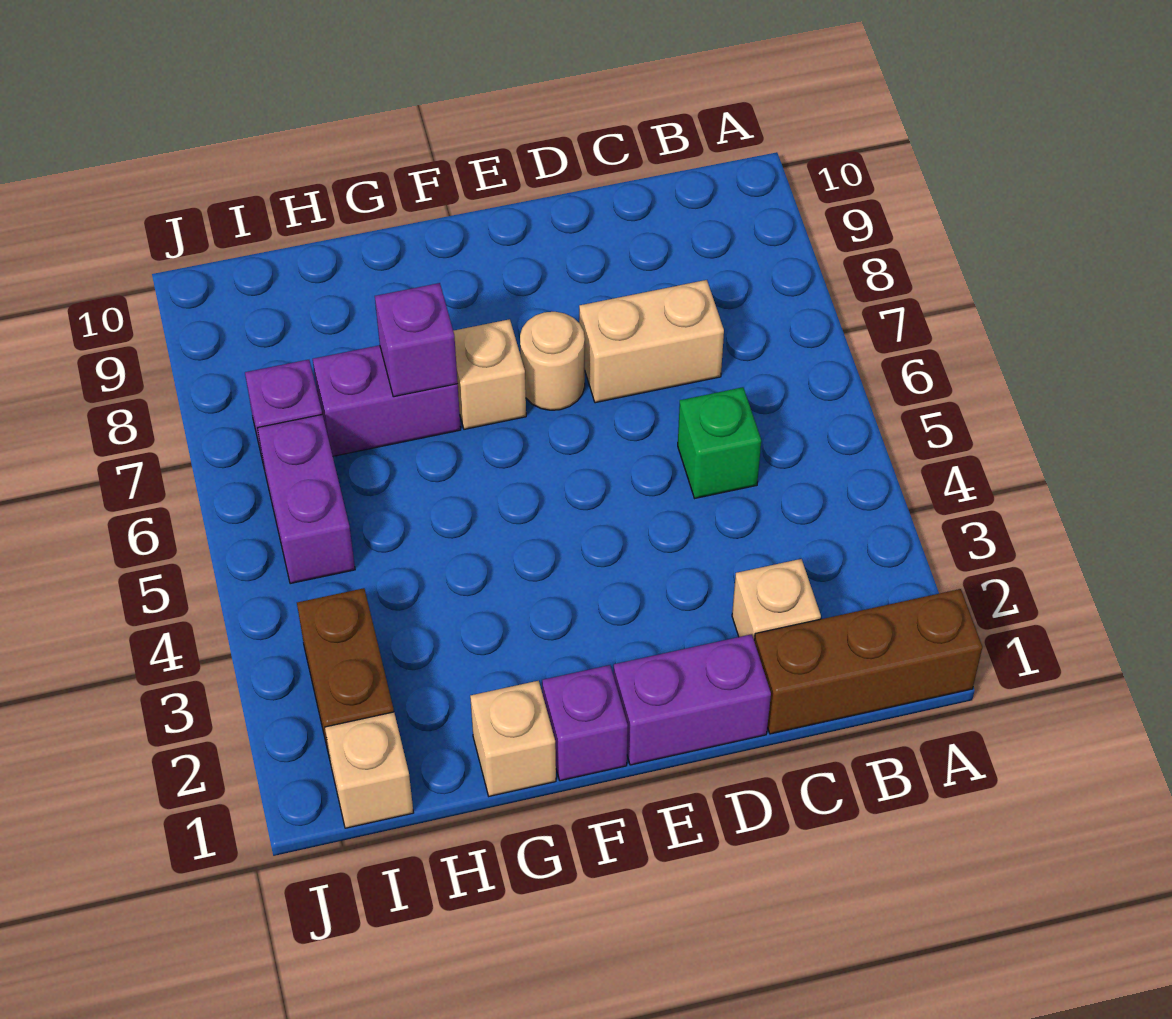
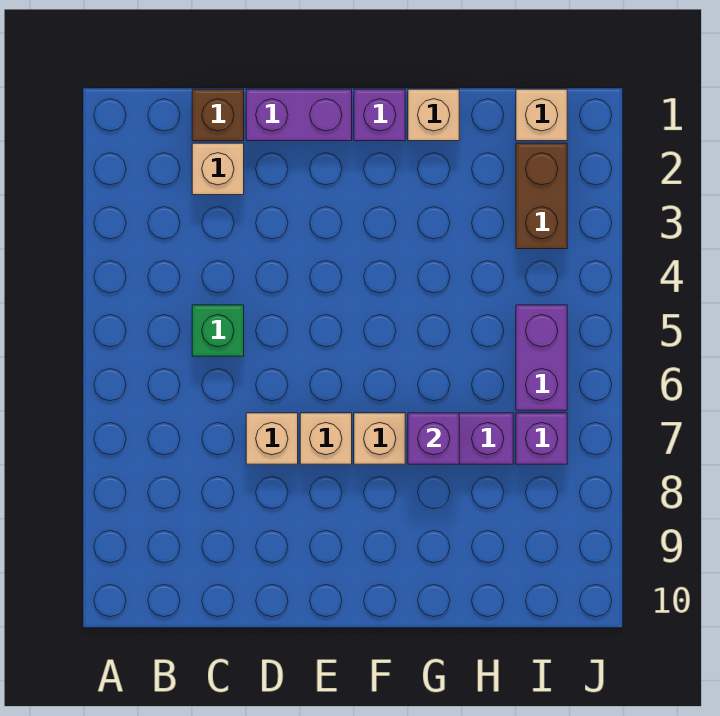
brown brick A1:C1 level 1 -> brown brick C1 level 1
tan brick C7:D7 level 1 -> tan brick D7 level 1
tan round brick E7 level 1 -> tan brick E7 level 1

